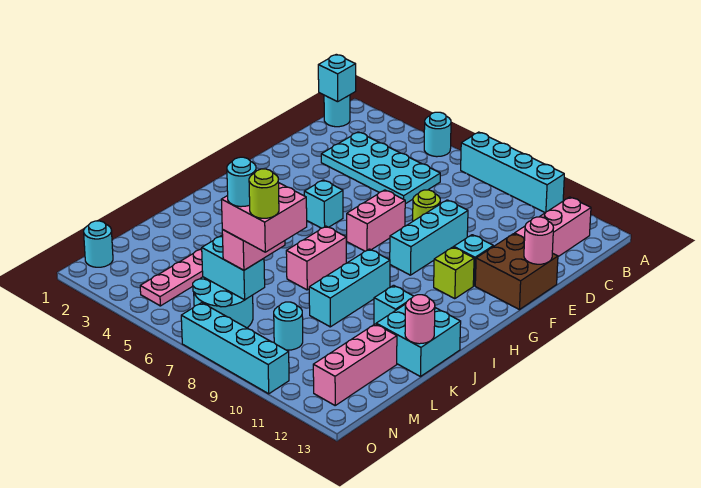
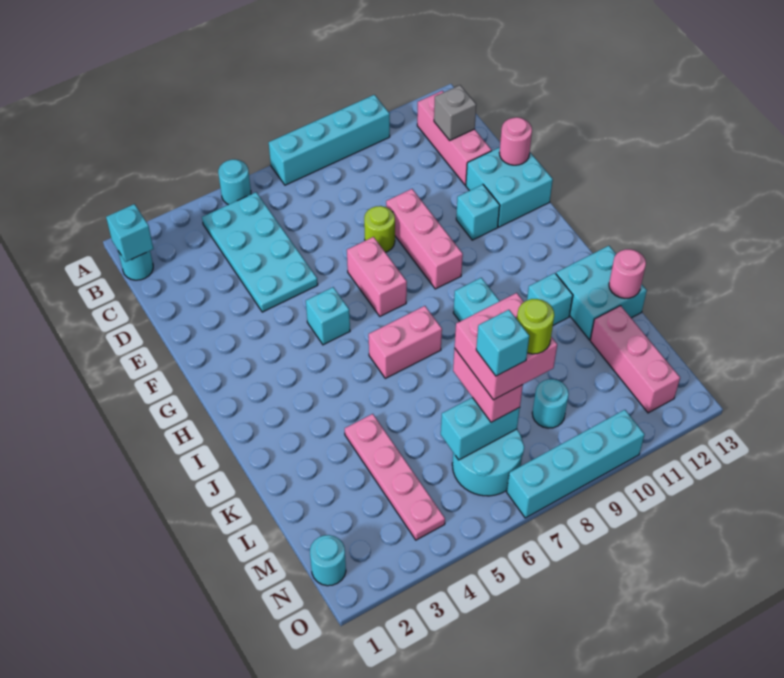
cyan plate C3:D6 level 1 -> cyan plate B4:E5 level 1
none -> grey brick C12 level 2
cyan brick E9:G9 level 1 -> pink brick E9:G9 level 1
brown brick E12:F13 level 1 -> cyan brick E12:F13 level 1
lime brick G11 level 1 -> none
pink brick I7:J7 level 1 -> pink brick I6:I7 level 1
cyan round brick M7 level 5 -> cyan brick M7 level 5

